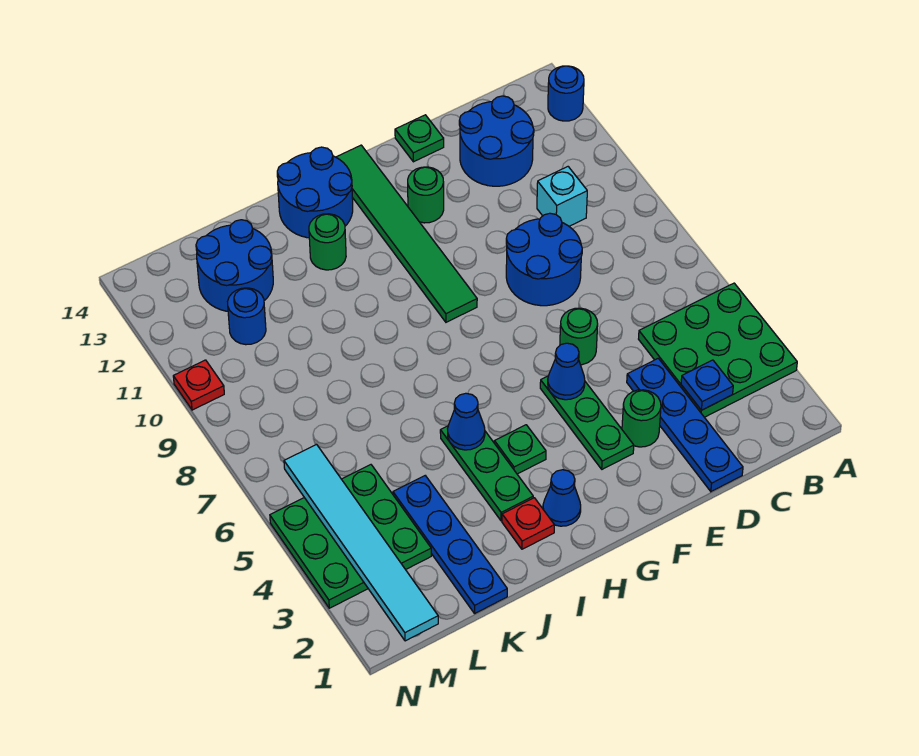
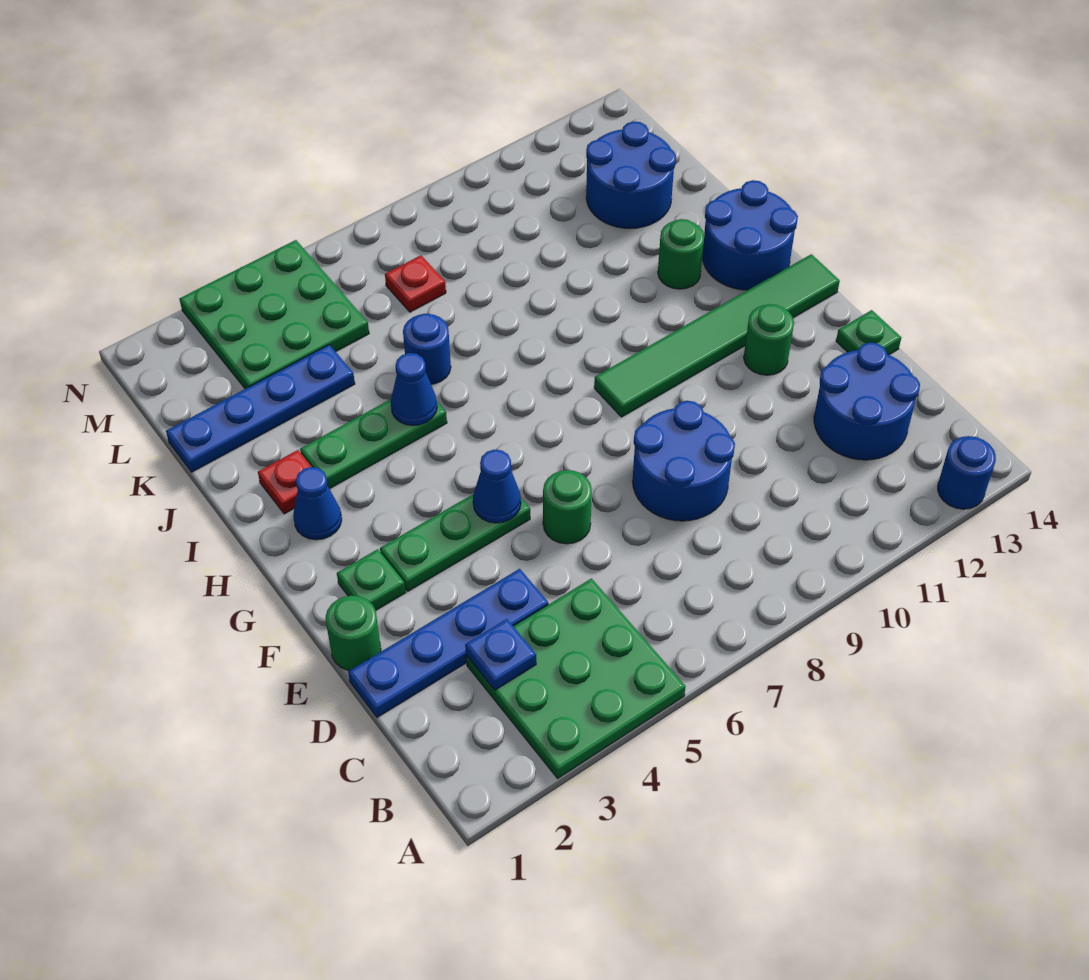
cyan brick C10 level 1 -> none
green round brick E3 level 1 -> green round brick E1 level 1
green plate H4 level 1 -> green plate F2 level 1
blue round brick L11 level 1 -> blue round brick J6 level 1
cyan tile M1:M6 level 2 -> none
red plate N10 level 1 -> red plate L7 level 1

